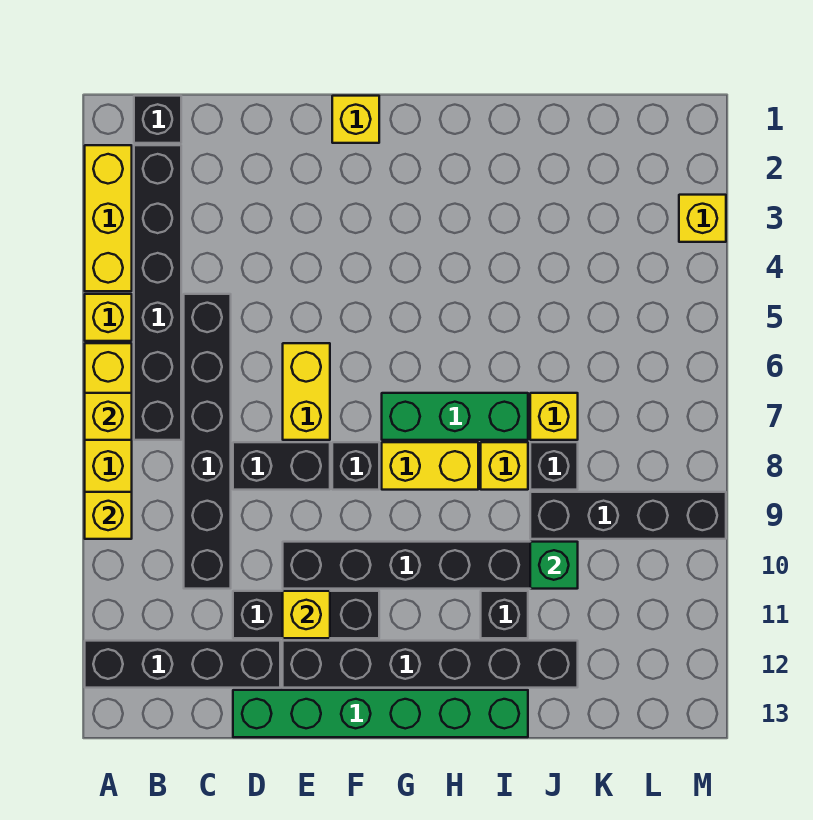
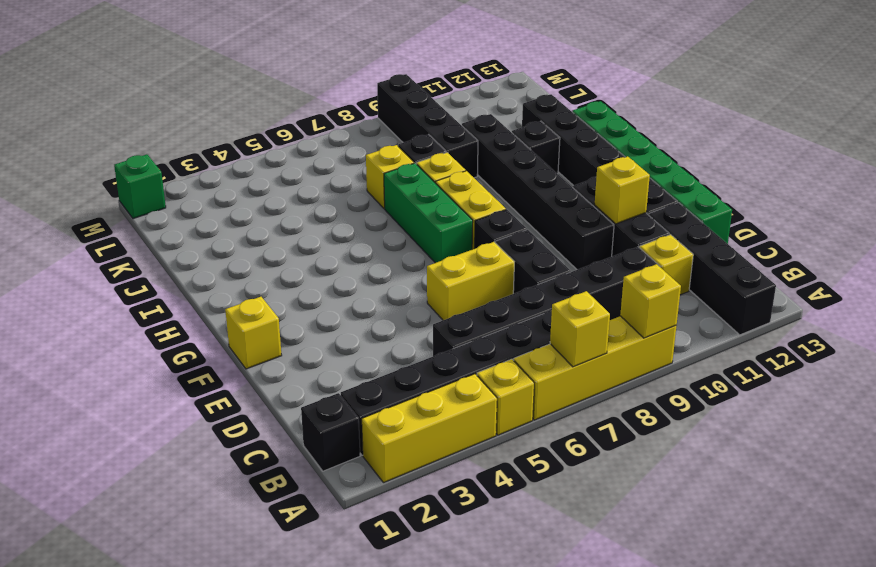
green brick J10 level 2 -> green brick M1 level 1
yellow brick M3 level 1 -> yellow brick C11 level 1

